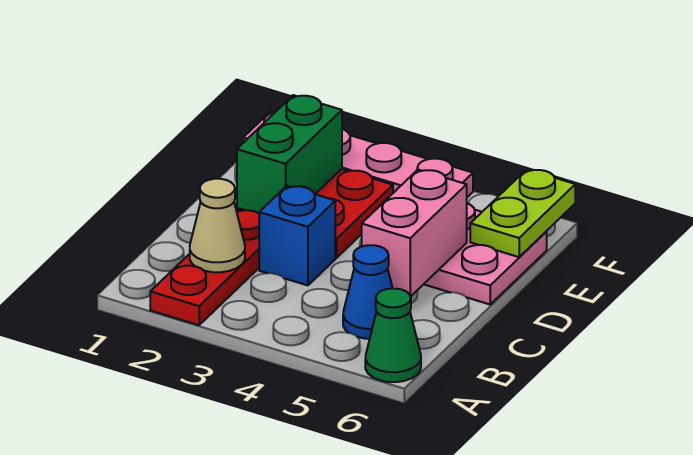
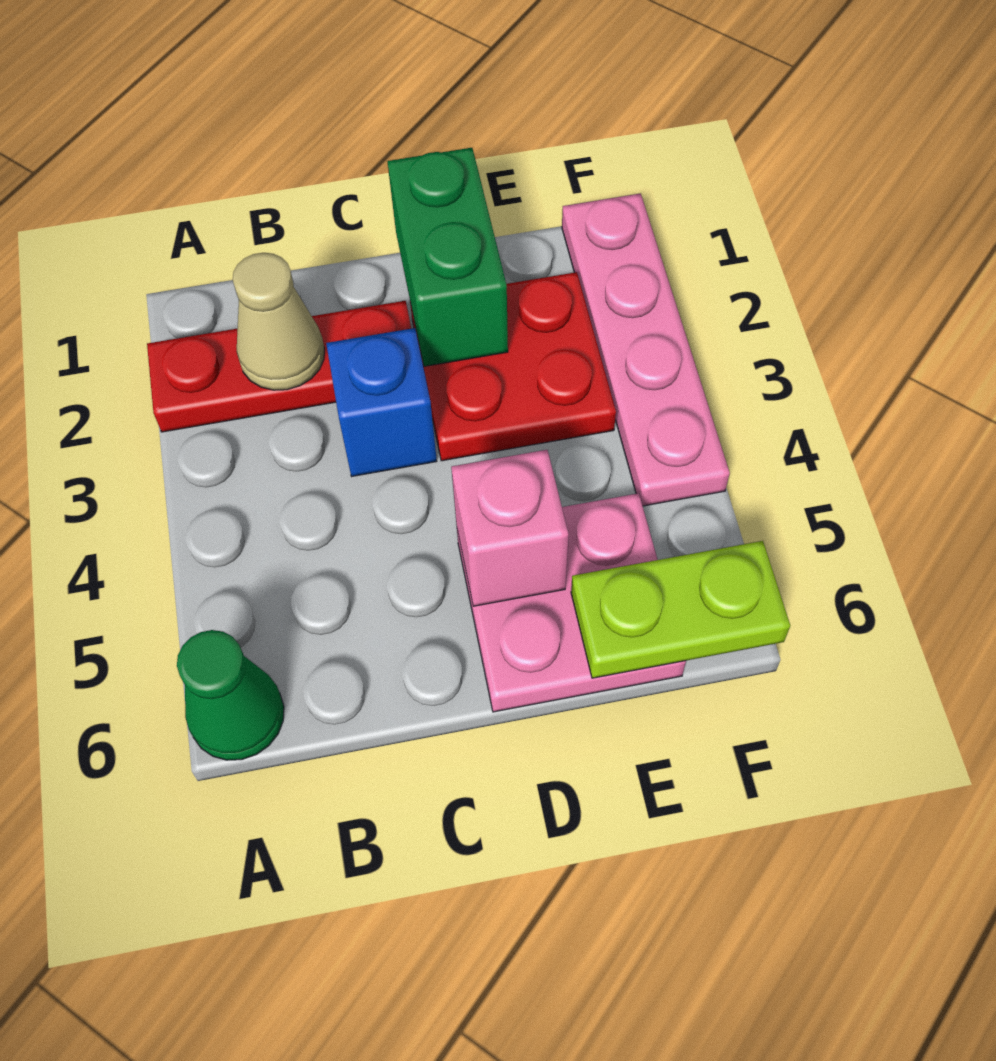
blue cone B5 level 1 -> none
pink brick C5:D5 level 2 -> pink brick D5 level 2
green brick D2:E2 level 2 -> green brick D1:D2 level 2

